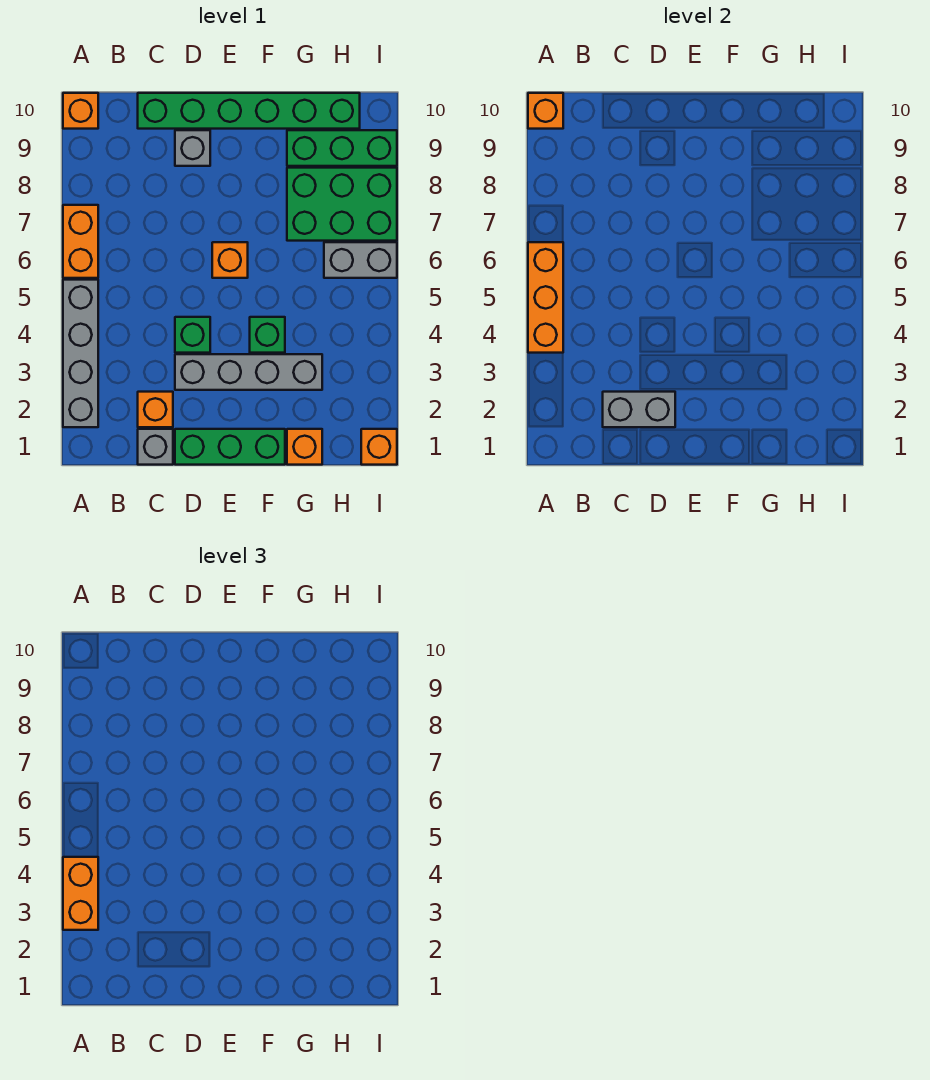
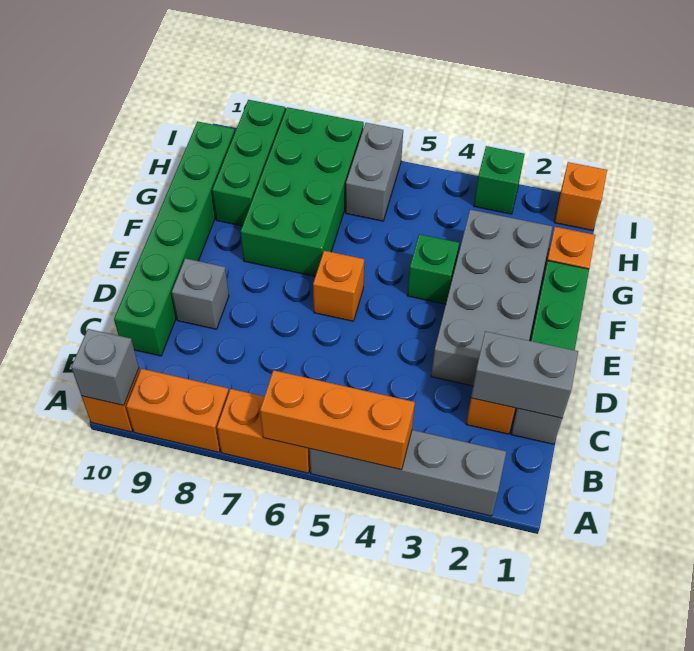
orange brick A3:A4 level 3 -> orange brick A8:A9 level 1
orange brick A10 level 2 -> grey brick A10 level 2
grey brick C2:D2 level 2 -> grey brick C1:C2 level 2
grey brick D3:G3 level 1 -> grey brick D2:G3 level 1
green brick D4 level 1 -> green brick I3 level 1
green brick G7:I8 level 1 -> green brick F7:I8 level 1

